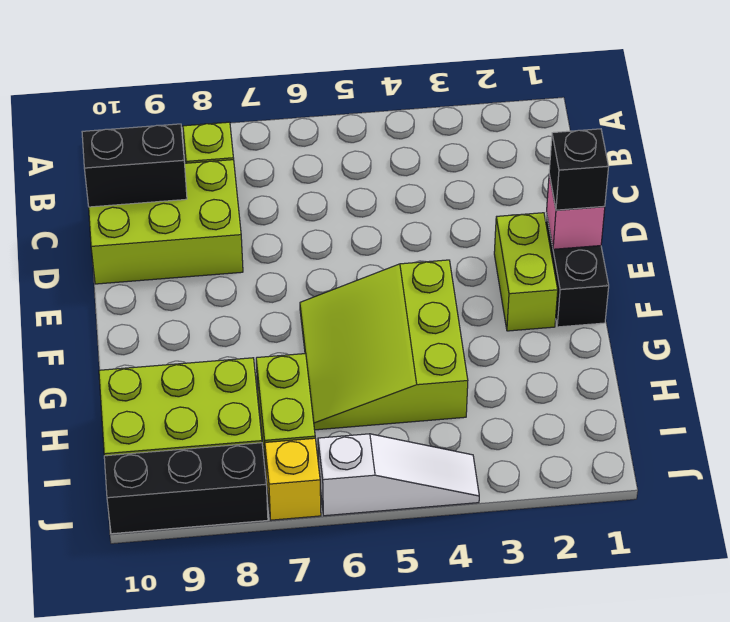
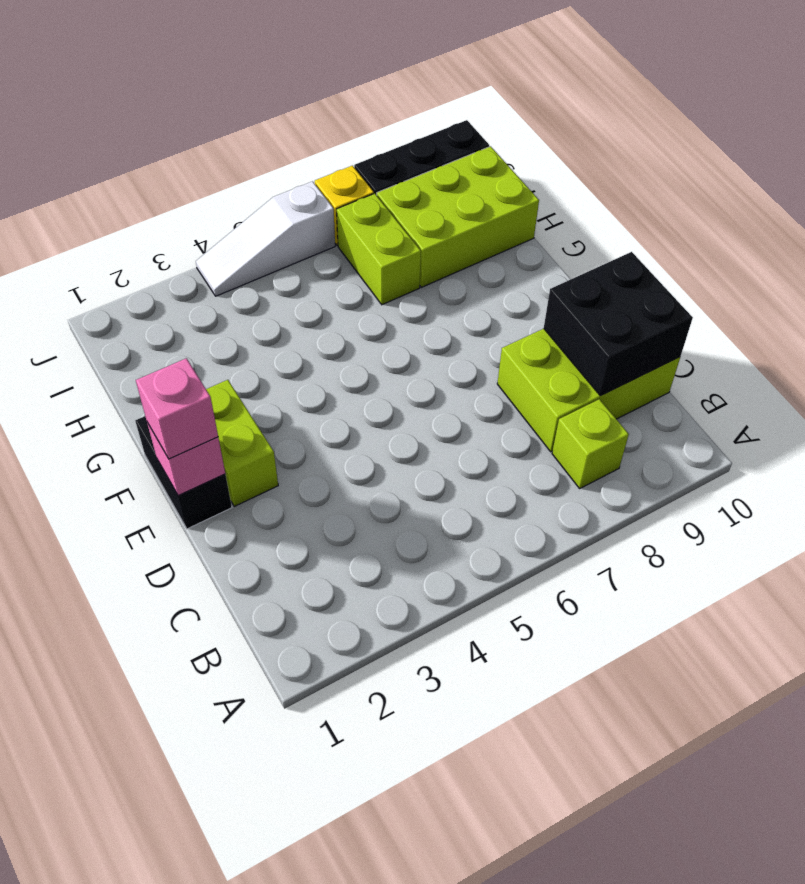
black brick C9:C10 level 2 -> black brick C9:D10 level 2
black brick E1 level 3 -> pink brick E1 level 3
lime slope F4:H6 level 1 top 4 -> none

